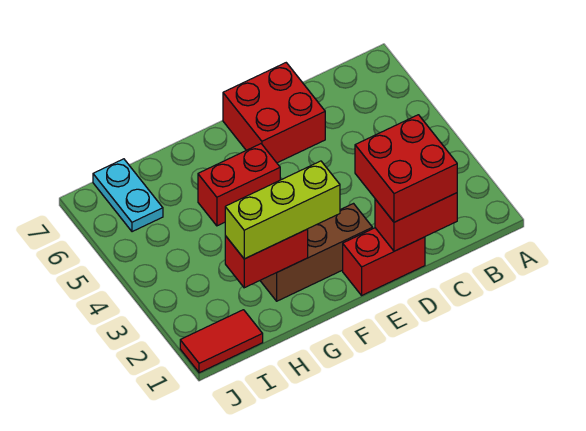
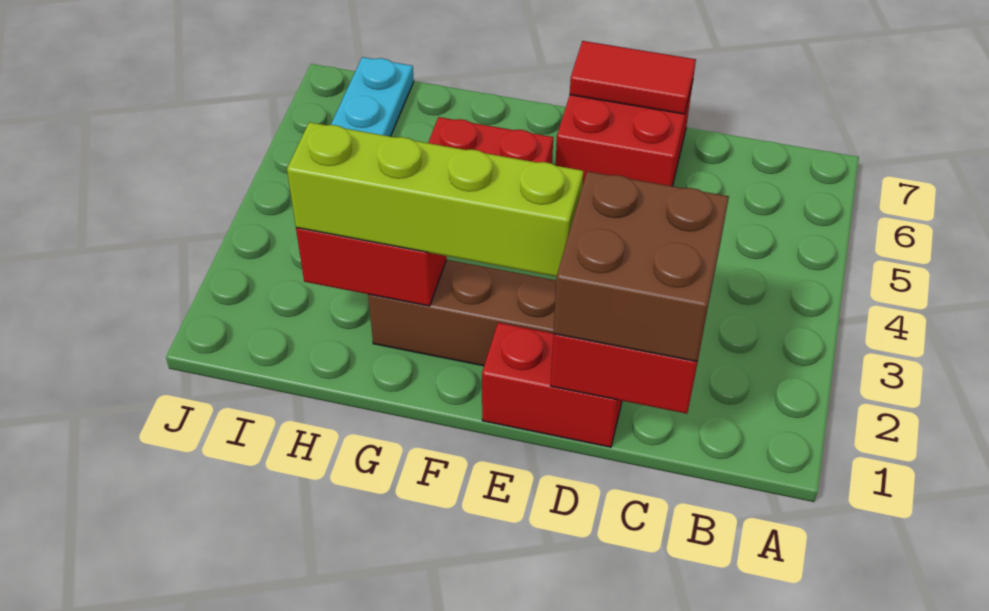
red brick C1:D2 level 3 -> brown brick C1:D2 level 3
lime brick F2:H2 level 3 -> lime brick E2:H2 level 3
red tile I1:J1 level 1 -> red tile D7:E7 level 2

